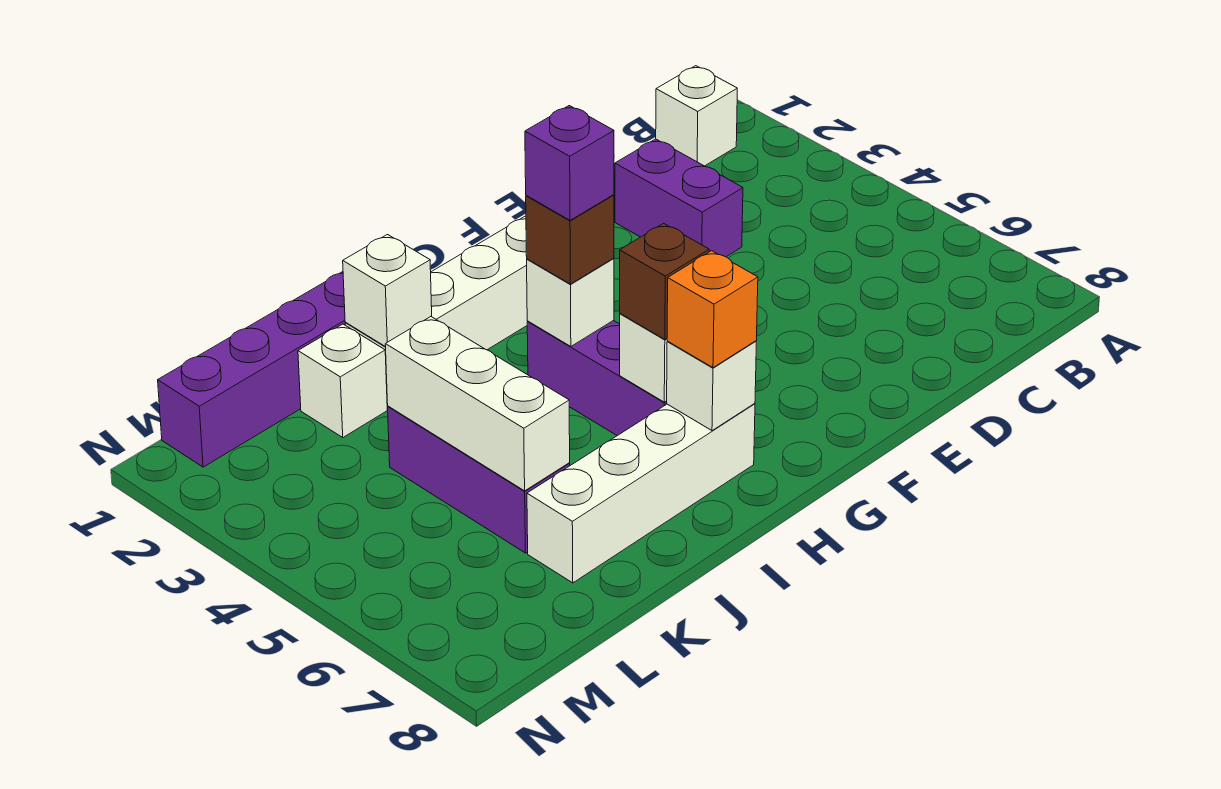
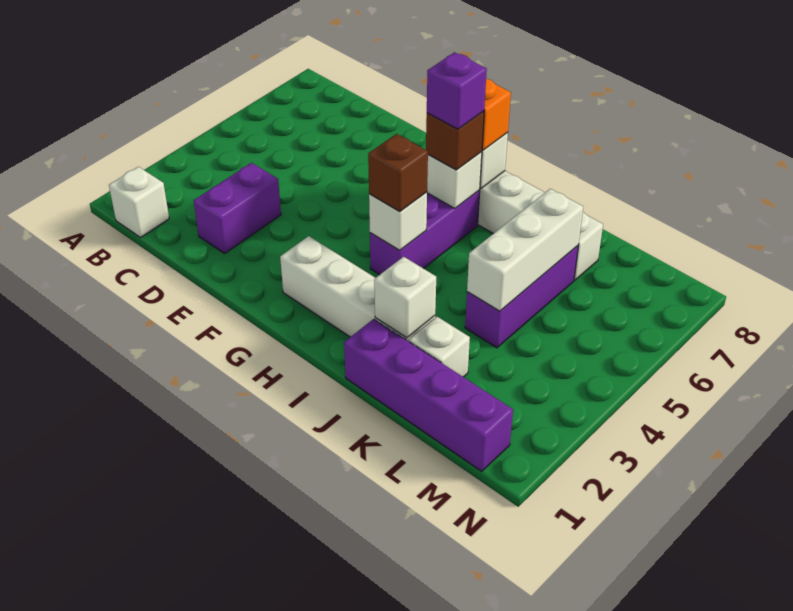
purple brick H4 level 4 -> purple brick H6 level 4

